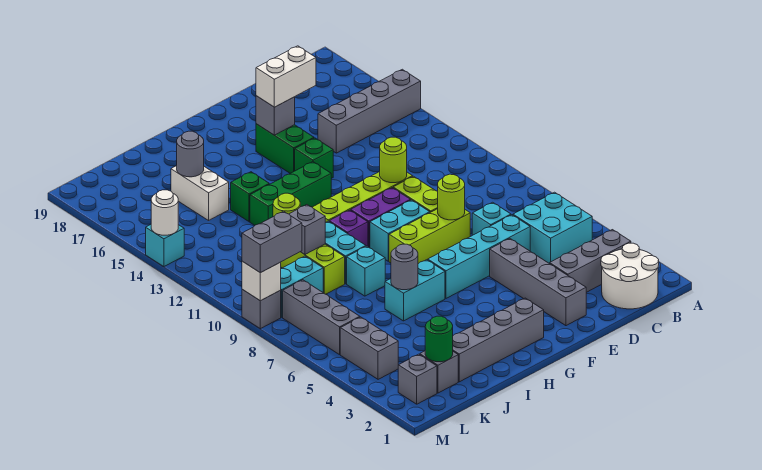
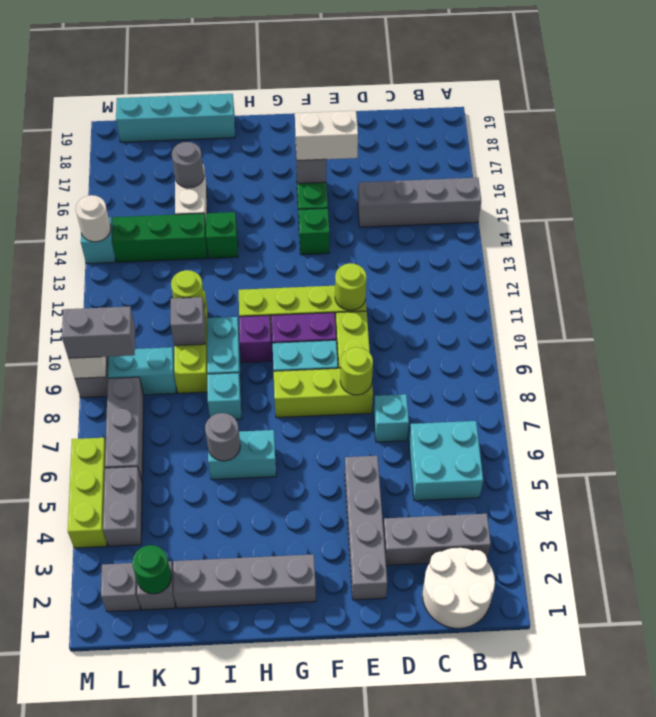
cyan brick D6:G6 level 1 -> cyan brick I19:L19 level 1
green brick G13:I13 level 1 -> green brick J14:L14 level 1
none -> lime brick M4:M6 level 1

